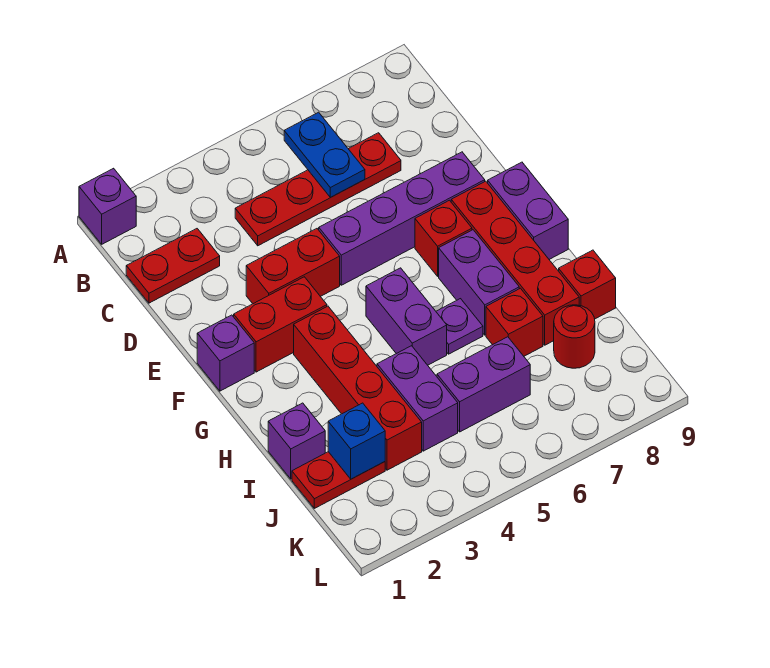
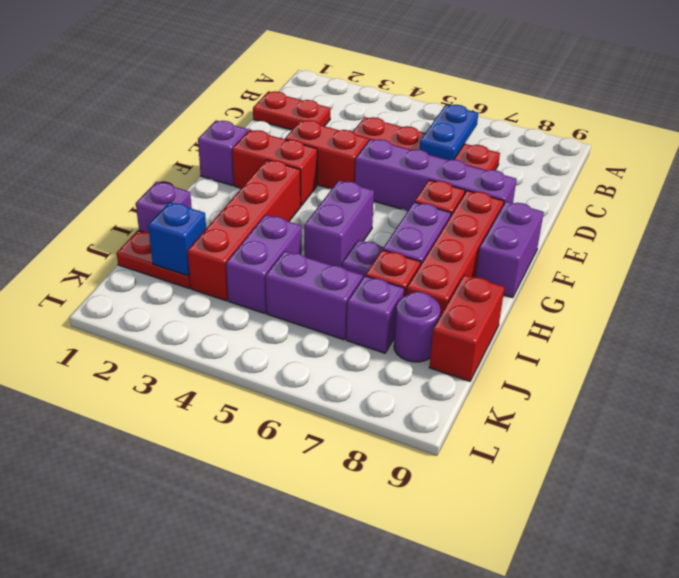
purple brick A1 level 1 -> purple brick J7 level 1
red brick I9 level 1 -> red brick I9:J9 level 1
red round brick J8 level 1 -> purple round brick J8 level 1

